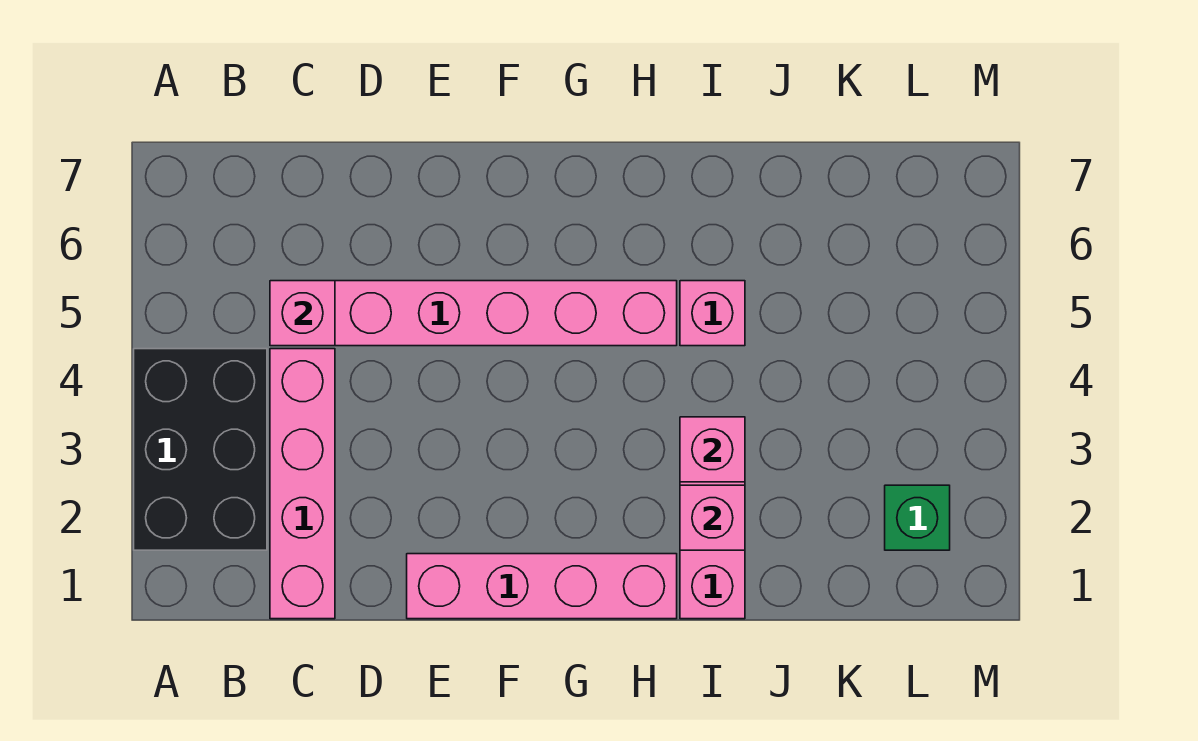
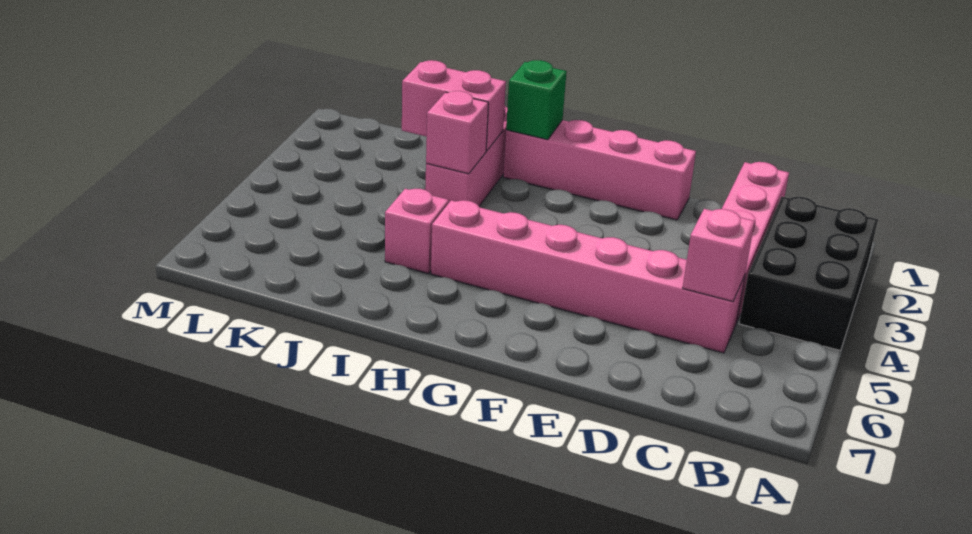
pink brick I2 level 2 -> pink brick I2:J2 level 2
green brick L2 level 1 -> green brick H1 level 2

